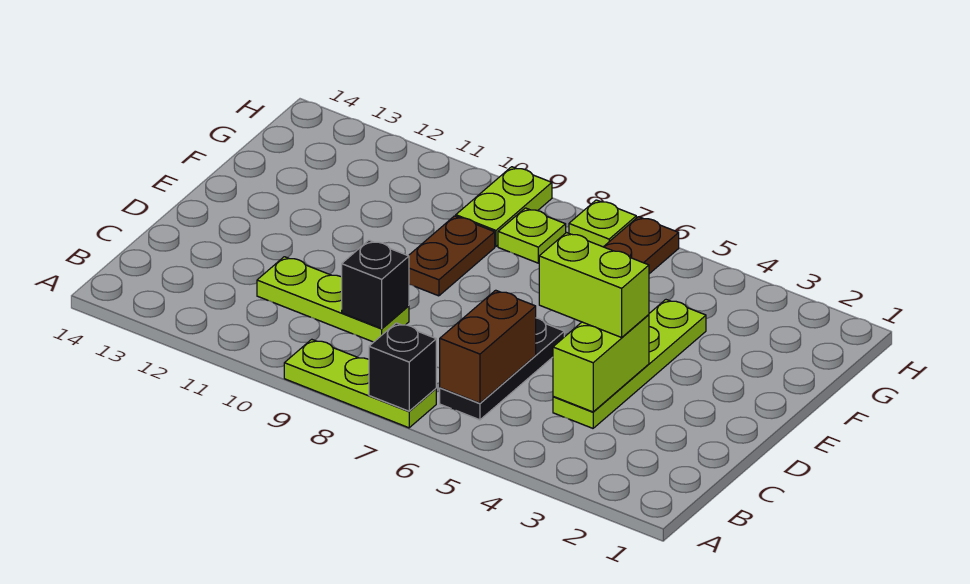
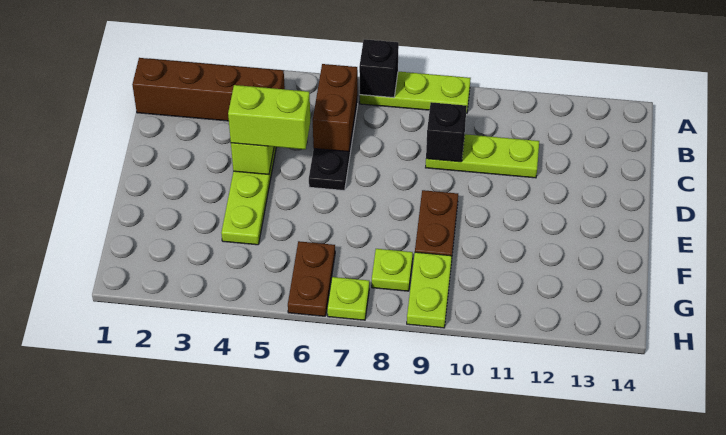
none -> brown brick B1:B4 level 1

